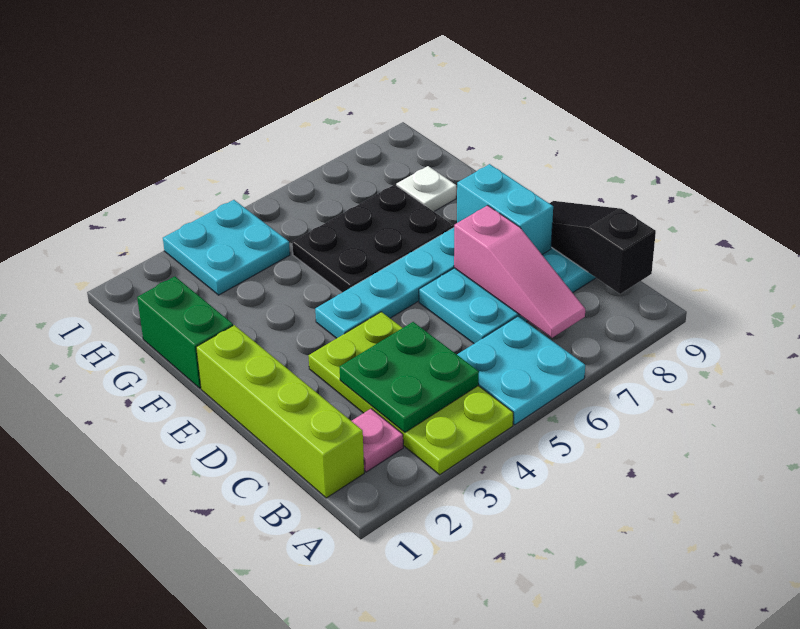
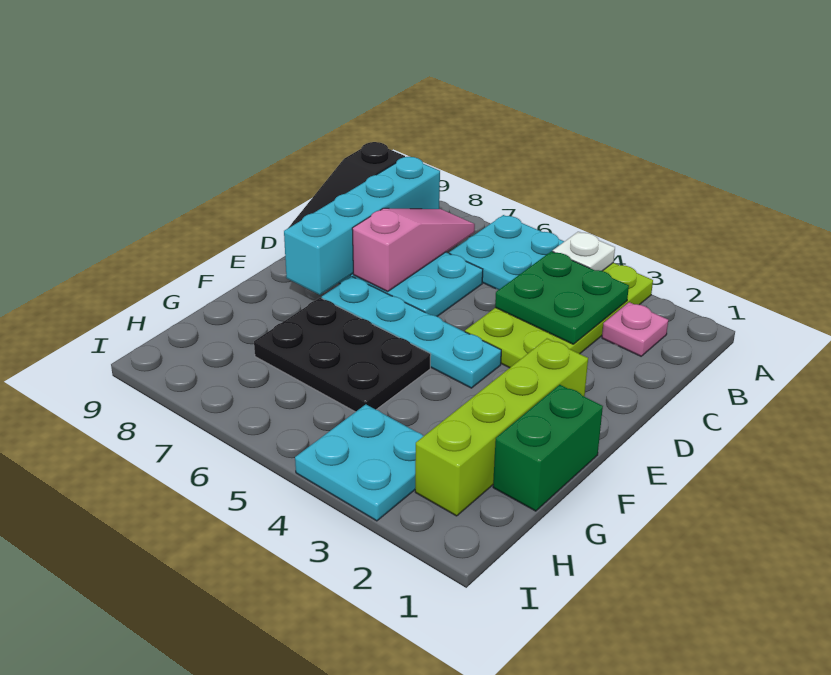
lime brick B1:E1 level 1 -> lime brick E2:H2 level 1
cyan brick D8:E8 level 2 -> cyan brick B8:E8 level 2
white plate G8 level 1 -> white plate A4 level 2

